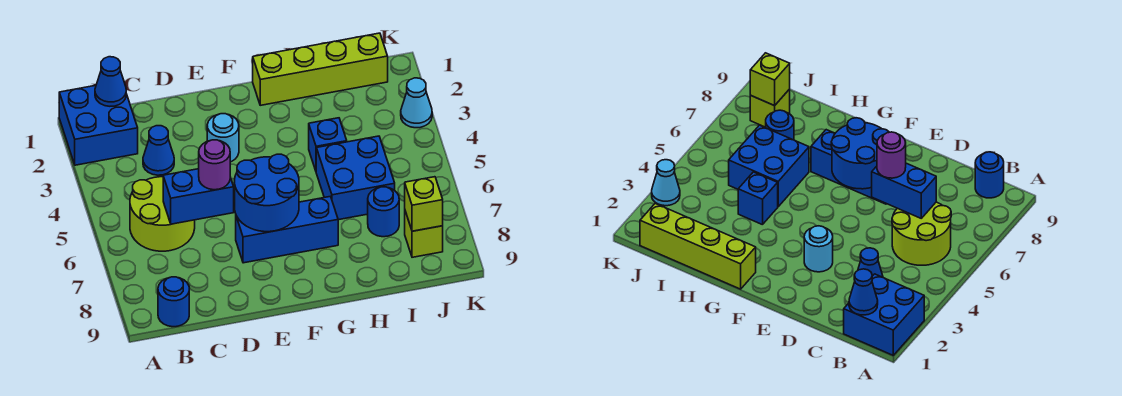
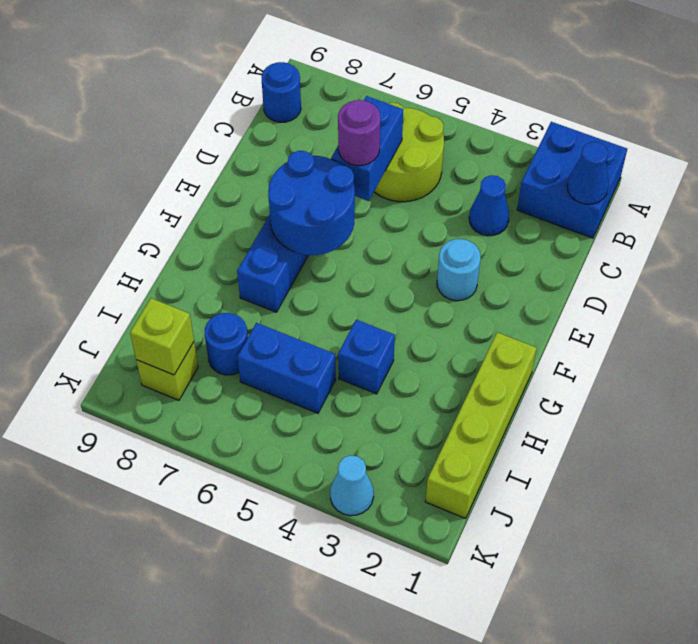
blue brick H5:I6 level 1 -> blue brick I5:I6 level 1

